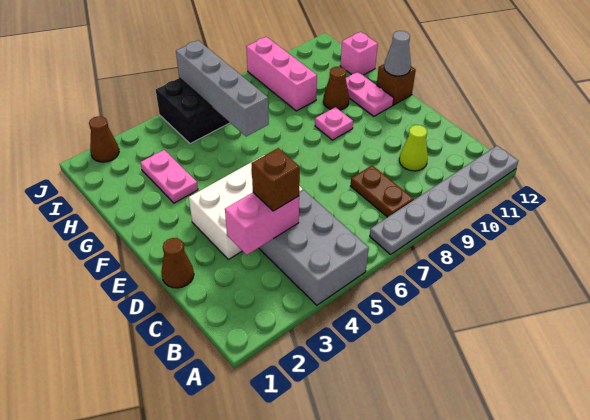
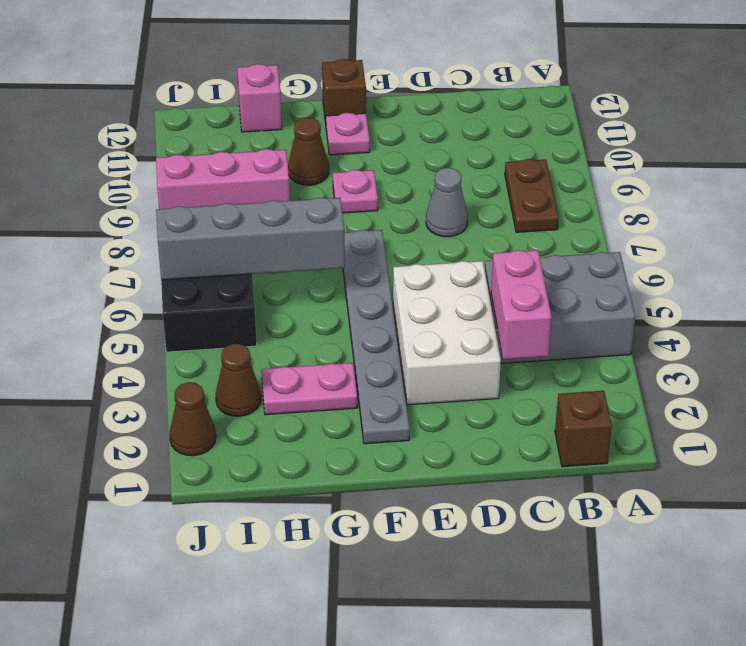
grey plate A7:A12 level 1 -> grey plate F2:F7 level 1
brown plate B8:C8 level 1 -> brown plate B8:B9 level 1
brown brick C4 level 3 -> brown brick B1 level 1
lime cone C10 level 1 -> none
brown cone D1 level 1 -> brown cone I3 level 1
pink plate F11:G11 level 1 -> pink plate F11 level 1
grey cone F12 level 2 -> grey cone D8 level 1

